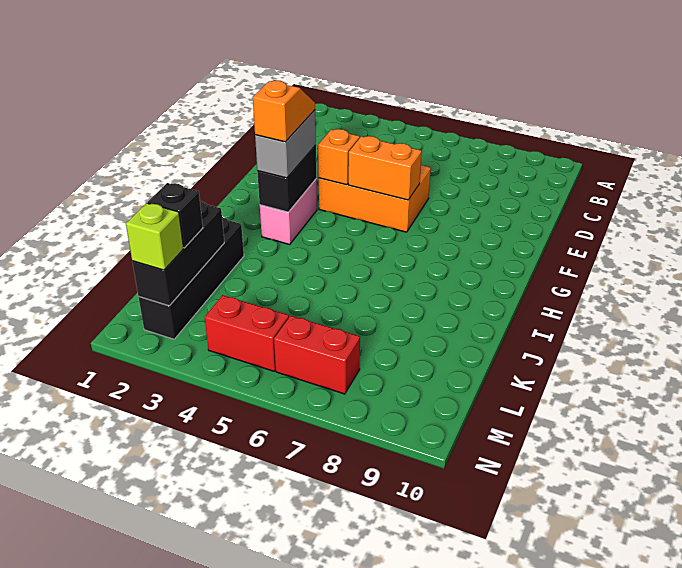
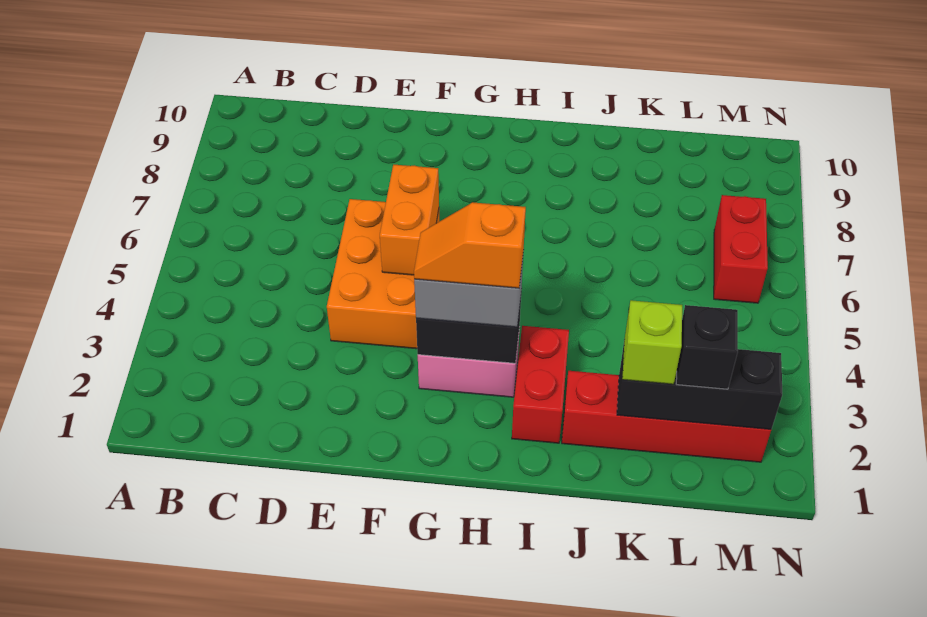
orange brick F4 level 2 -> none
black brick J2:M2 level 1 -> red brick J2:M2 level 1
lime brick M2 level 3 -> lime brick K2 level 3
red brick M4:M5 level 1 -> red brick I2:I3 level 1

